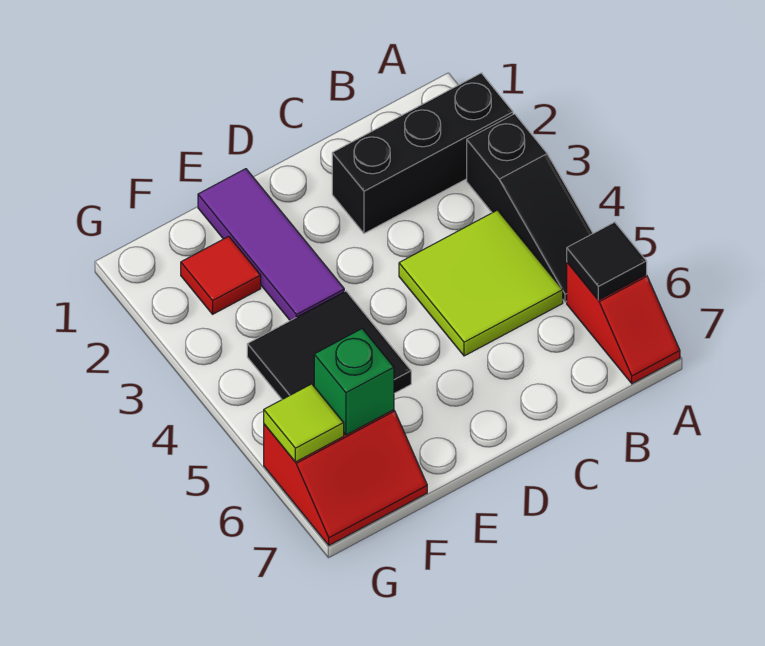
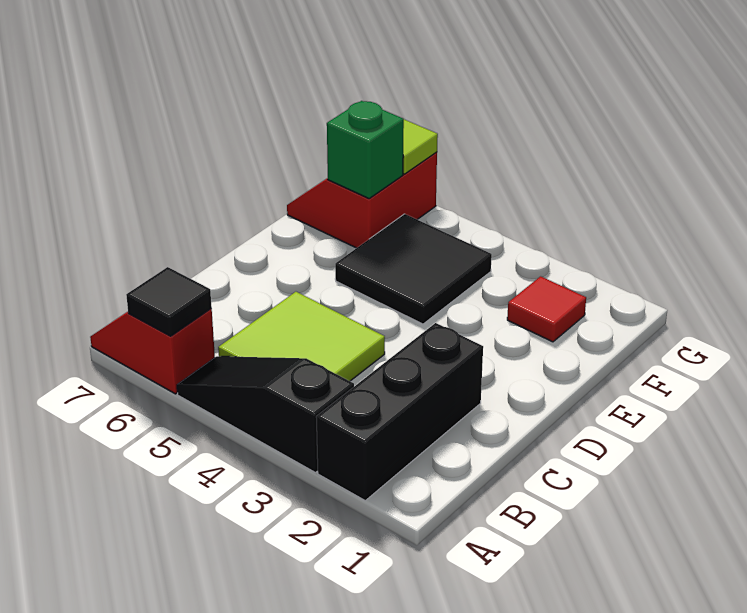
purple tile E1:E3 level 1 -> none

